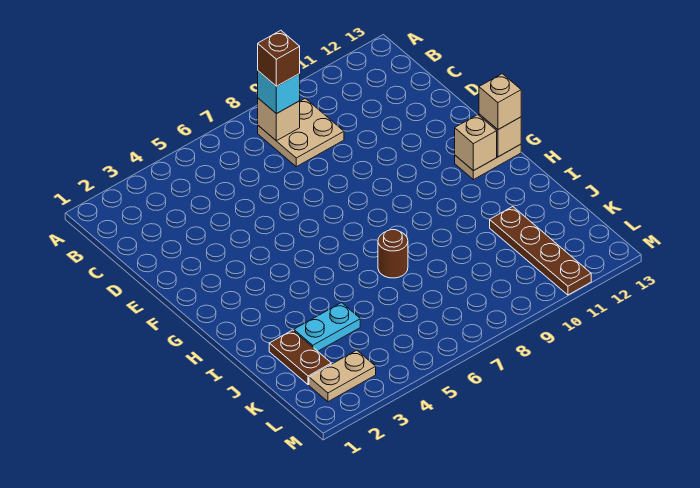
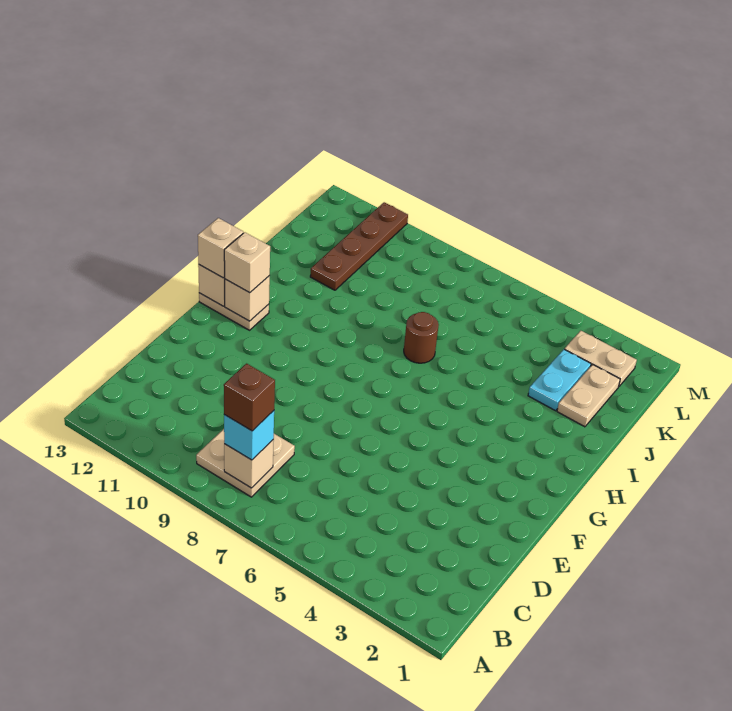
none -> tan brick G12 level 3
brown plate J2:K2 level 1 -> tan plate J2:K2 level 1
cyan plate J3:J4 level 1 -> cyan plate J3:K3 level 1

